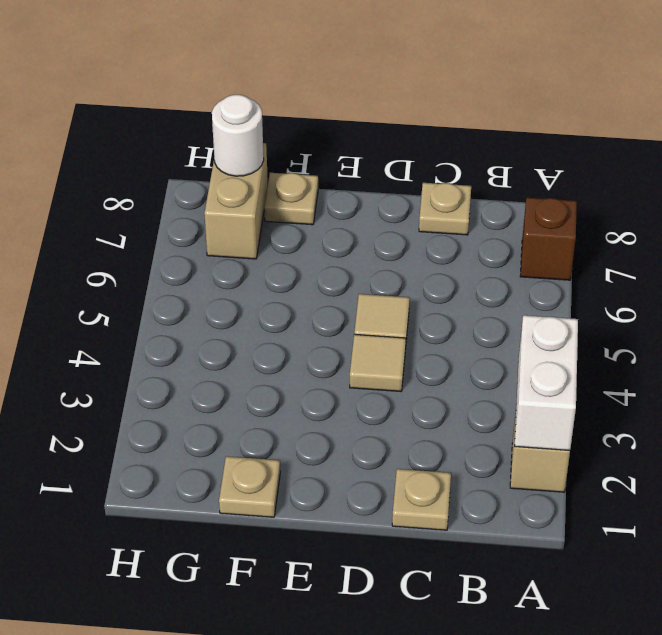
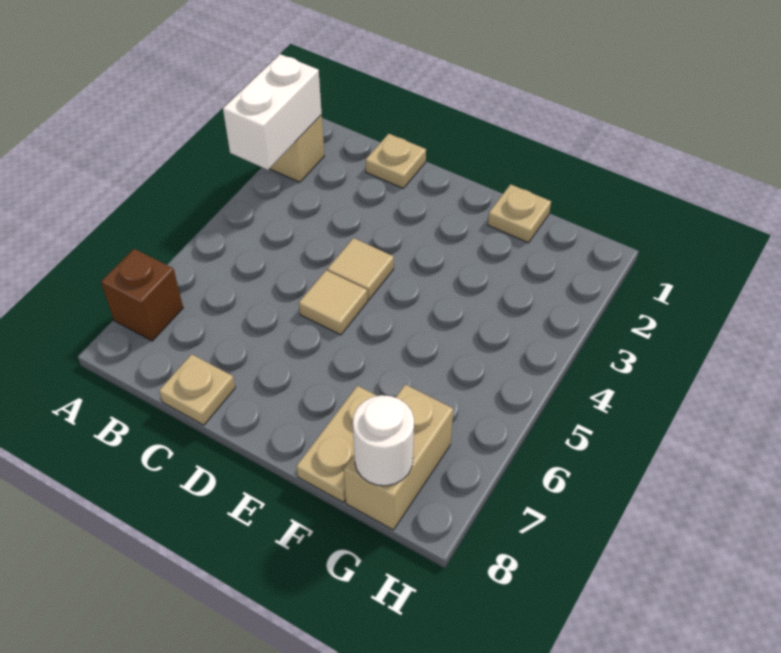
tan plate F8 level 1 -> tan plate F7:F8 level 1

